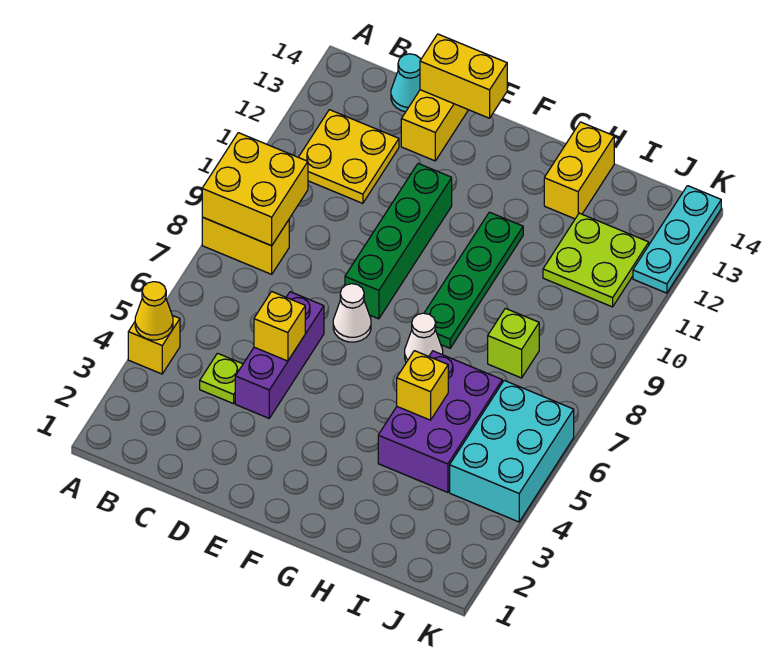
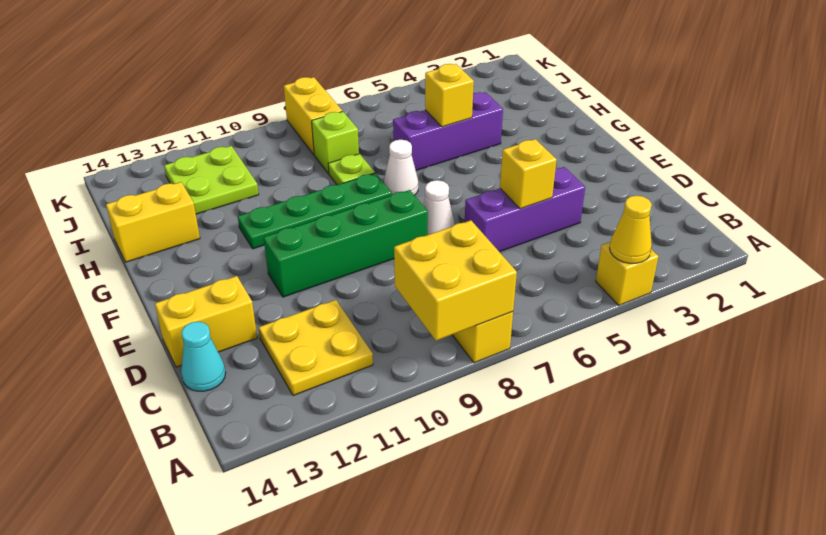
lime plate C4 level 1 -> lime plate H8 level 1
yellow brick D14:E14 level 2 -> yellow brick J8:K8 level 1
purple brick H4:I6 level 1 -> purple brick H4:H6 level 1
cyan brick J4:K6 level 1 -> none
cyan plate K12:K14 level 1 -> none

